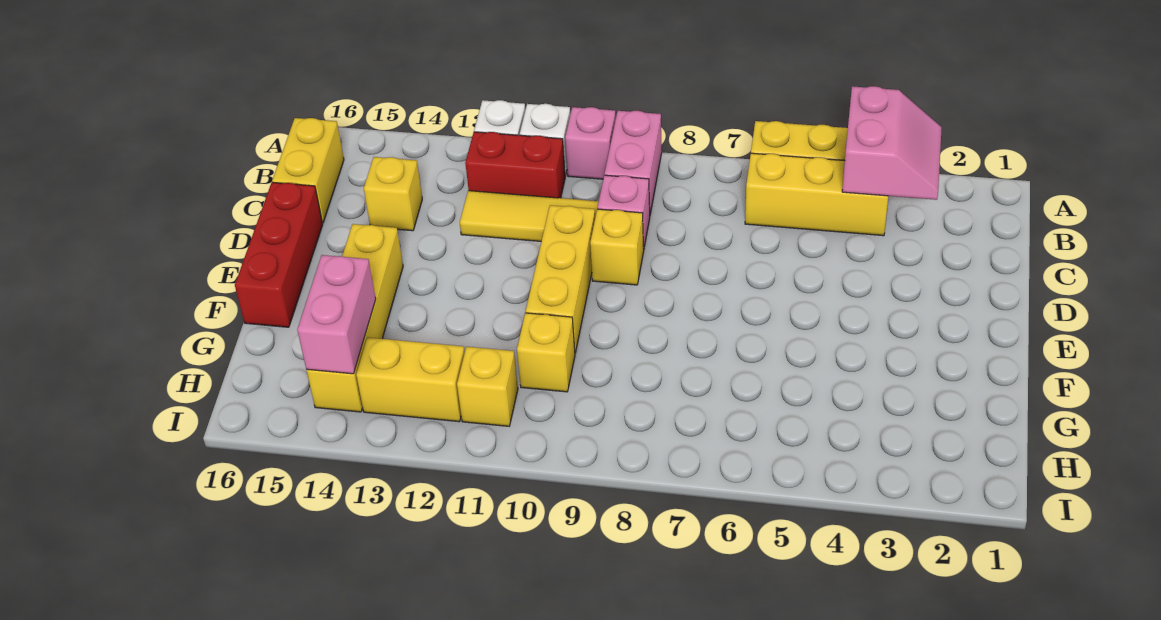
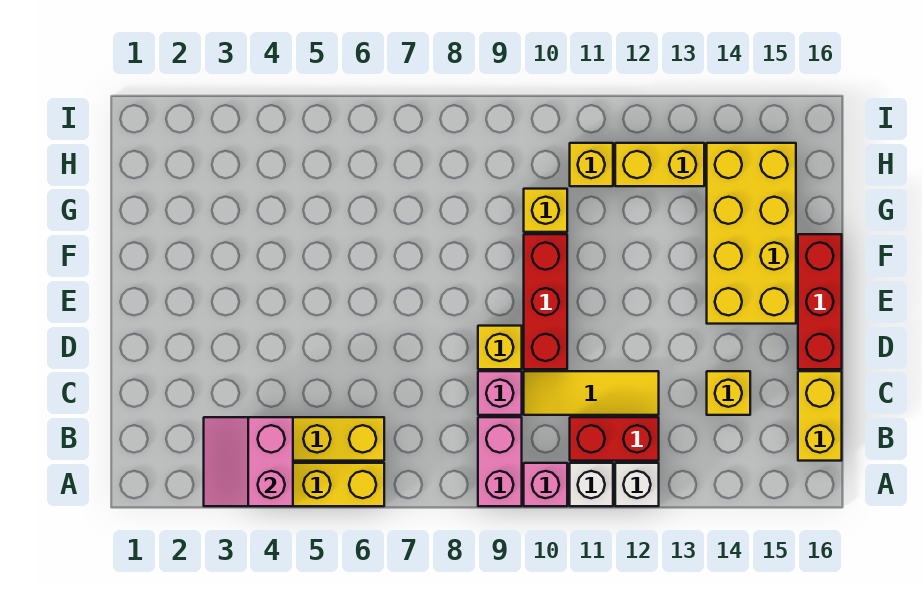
yellow brick D10:F10 level 1 -> red brick D10:F10 level 1
yellow brick E14:H14 level 1 -> yellow brick E14:H15 level 1
pink brick G14:H14 level 2 -> none

